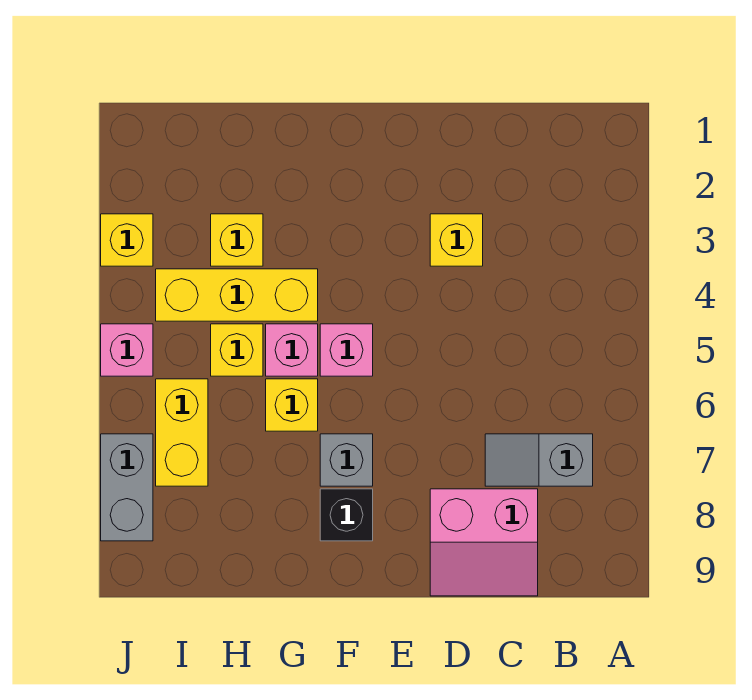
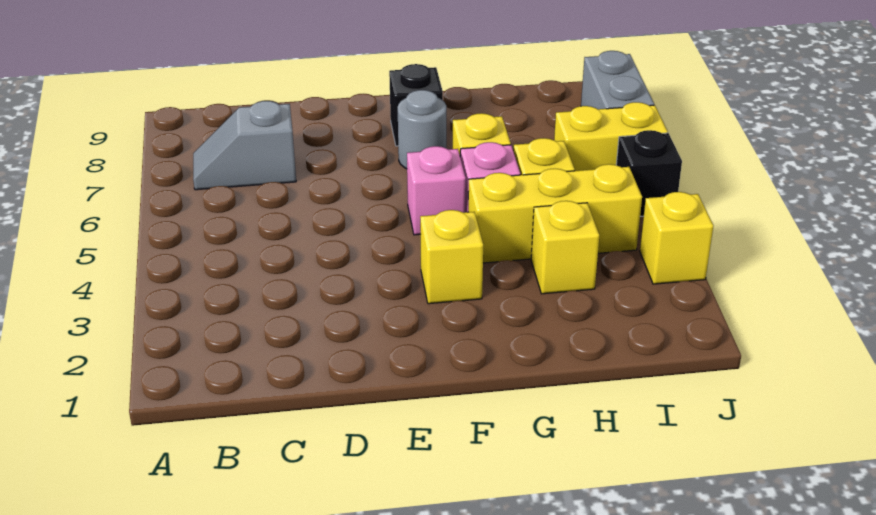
grey slope B7:C7 level 1 top B -> grey slope B7:C7 level 1 top C
pink slope C8:D9 level 1 top 8 -> none
yellow brick D3 level 1 -> yellow brick F3 level 1
grey brick F7 level 1 -> grey round brick F7 level 1
yellow brick I6:I7 level 1 -> yellow brick I6:J6 level 1
pink brick J5 level 1 -> black brick J5 level 1

